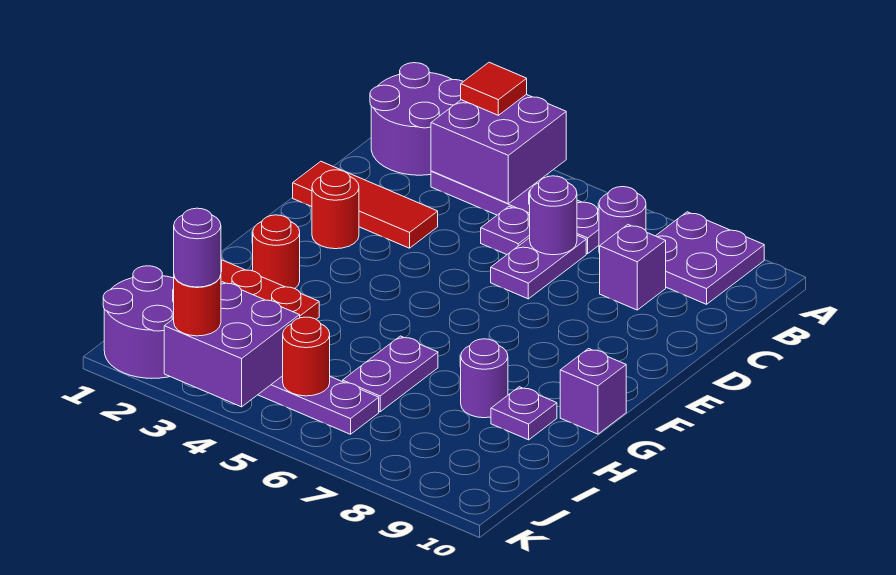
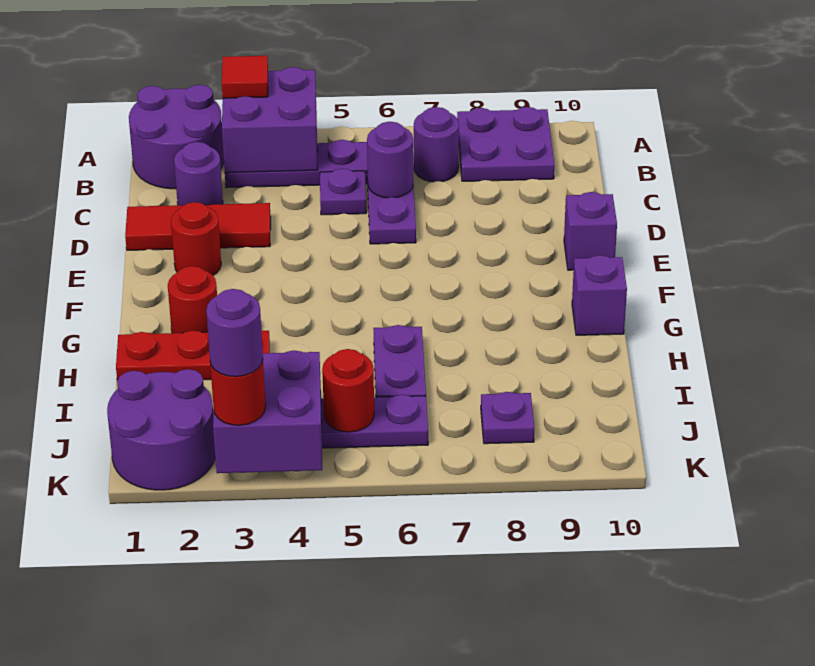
purple brick C8 level 1 -> purple brick E10 level 1
purple round brick H8 level 1 -> purple round brick C2 level 1
purple plate H9 level 1 -> purple plate J8 level 1

